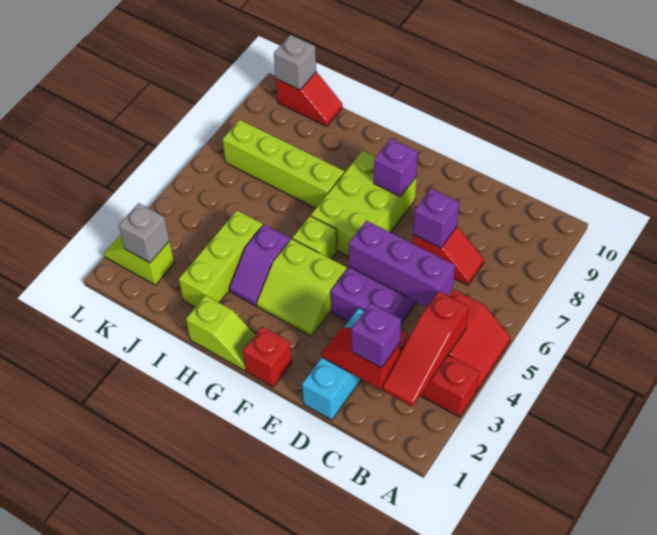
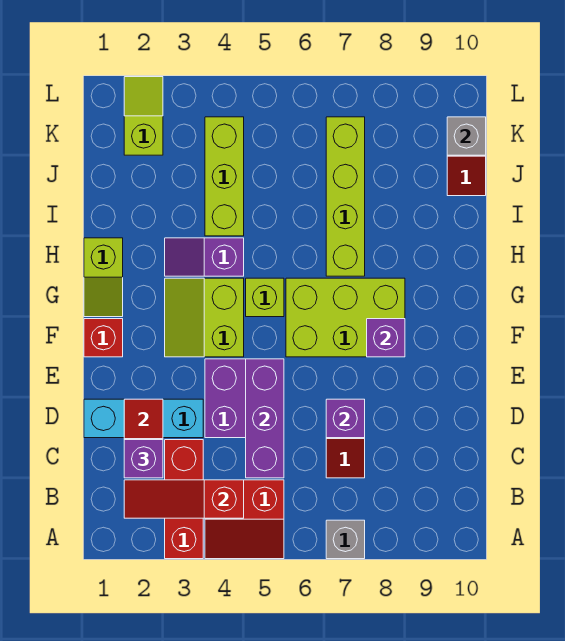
lime brick I2:I4 level 1 -> lime brick I4:K4 level 1
grey brick K2 level 2 -> grey brick A7 level 1

